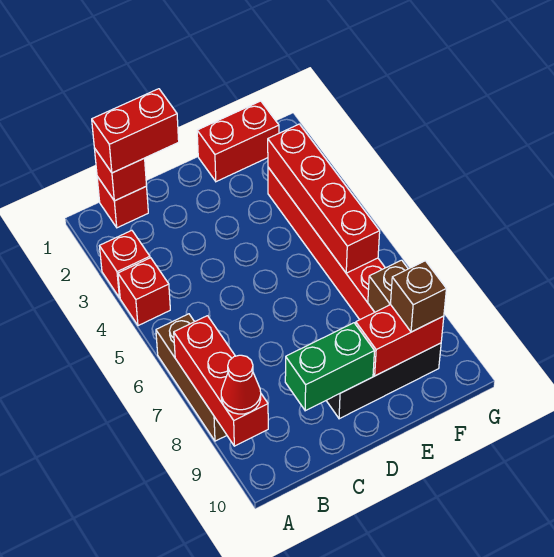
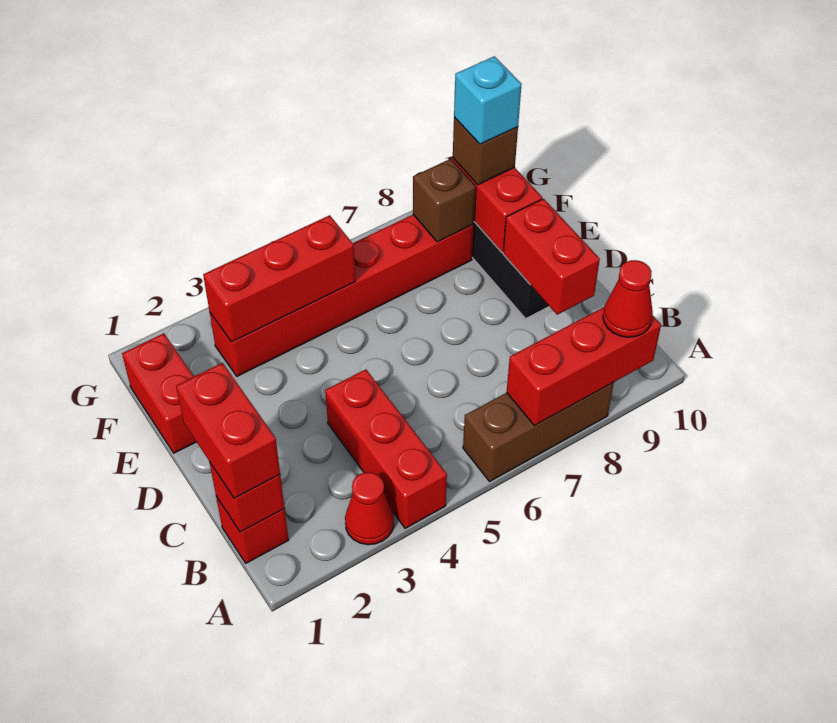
red brick A3 level 1 -> red cone A3 level 1
red brick A4 level 1 -> red brick A4:C4 level 1
green brick C9:D9 level 2 -> red brick C9:D9 level 2
red brick F3:F6 level 2 -> red brick F3:F5 level 2
none -> cyan brick F9 level 4

